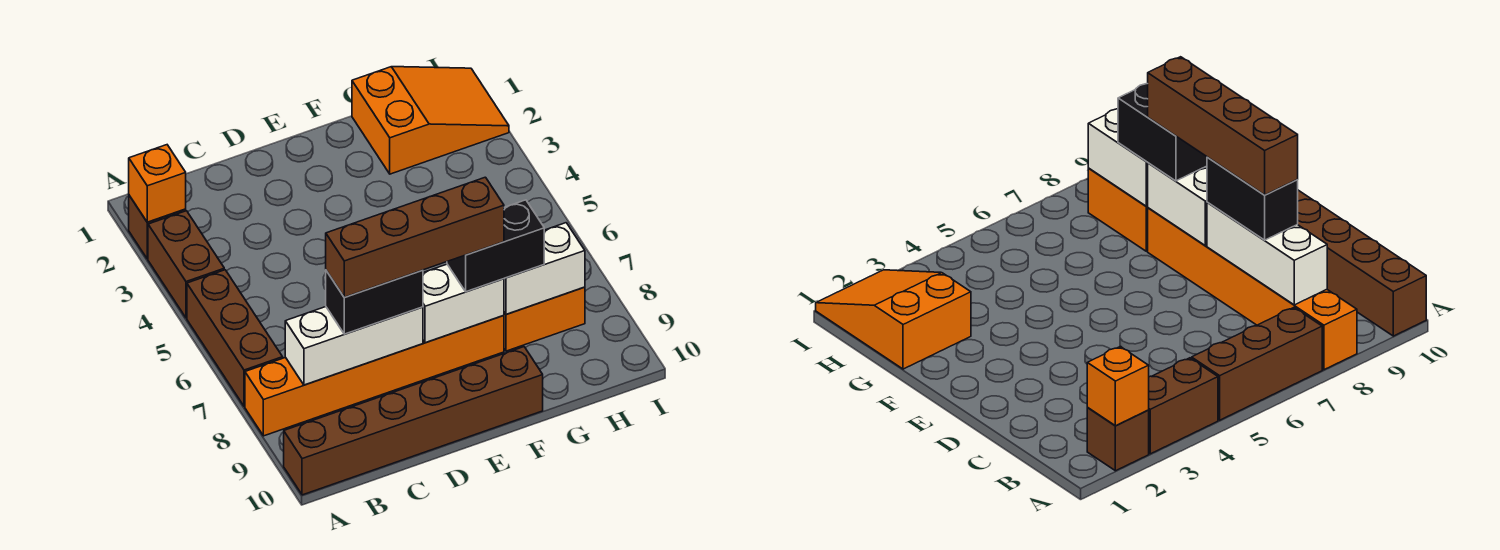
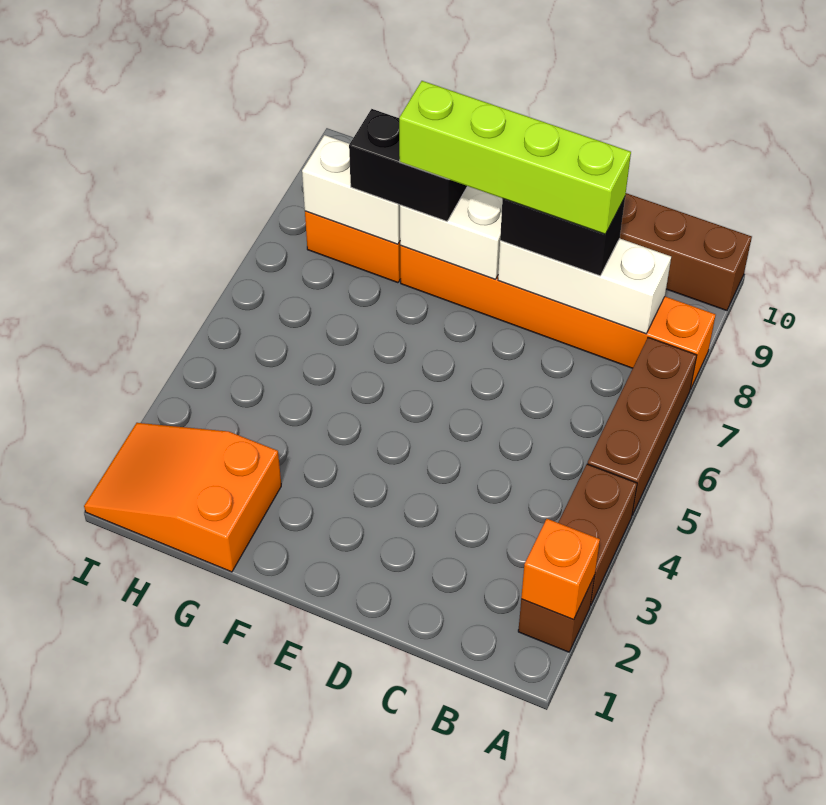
brown brick C8:F8 level 4 -> lime brick C8:F8 level 4

